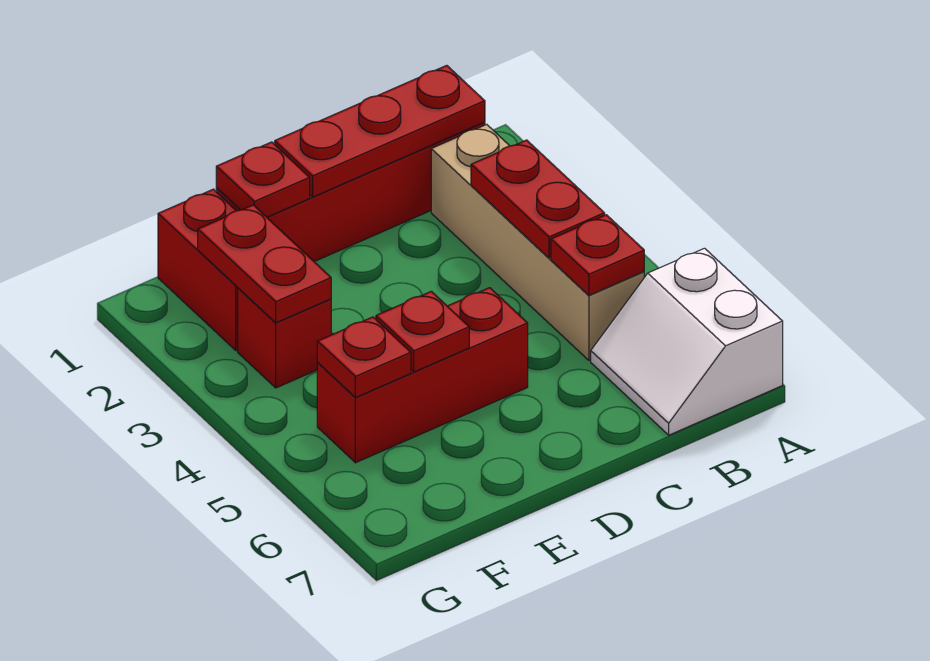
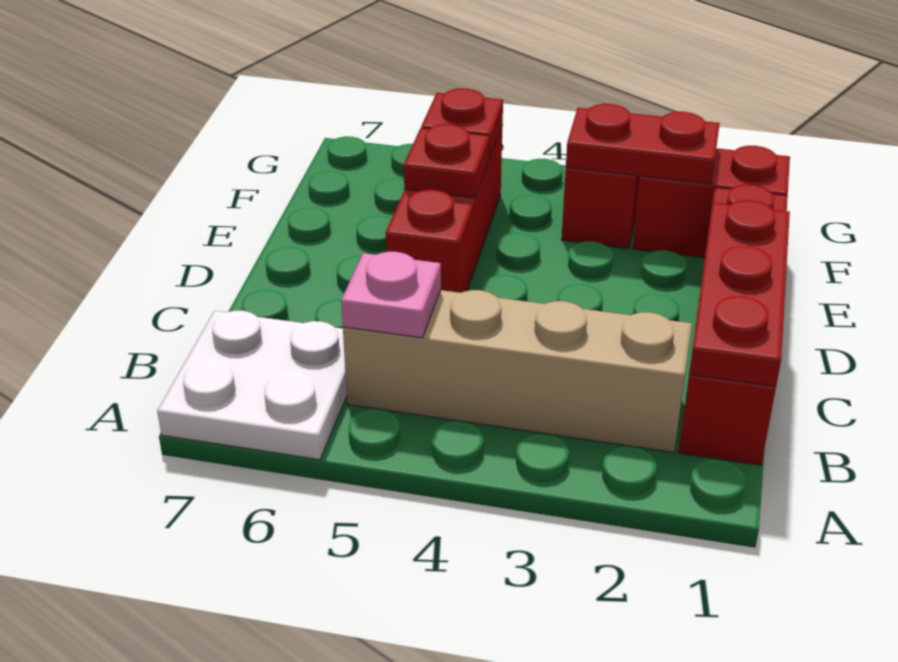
white slope A6:B7 level 1 top A -> white plate A6:B7 level 1
red plate B3:B4 level 2 -> none
red plate B5 level 2 -> pink plate B5 level 2
red plate E1 level 2 -> none

